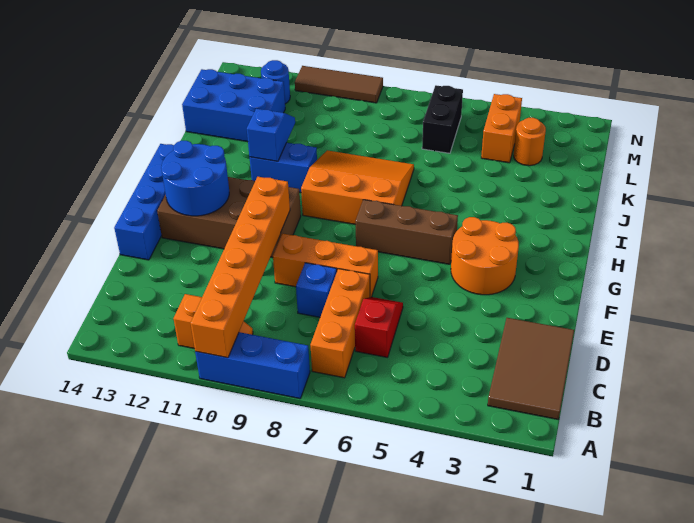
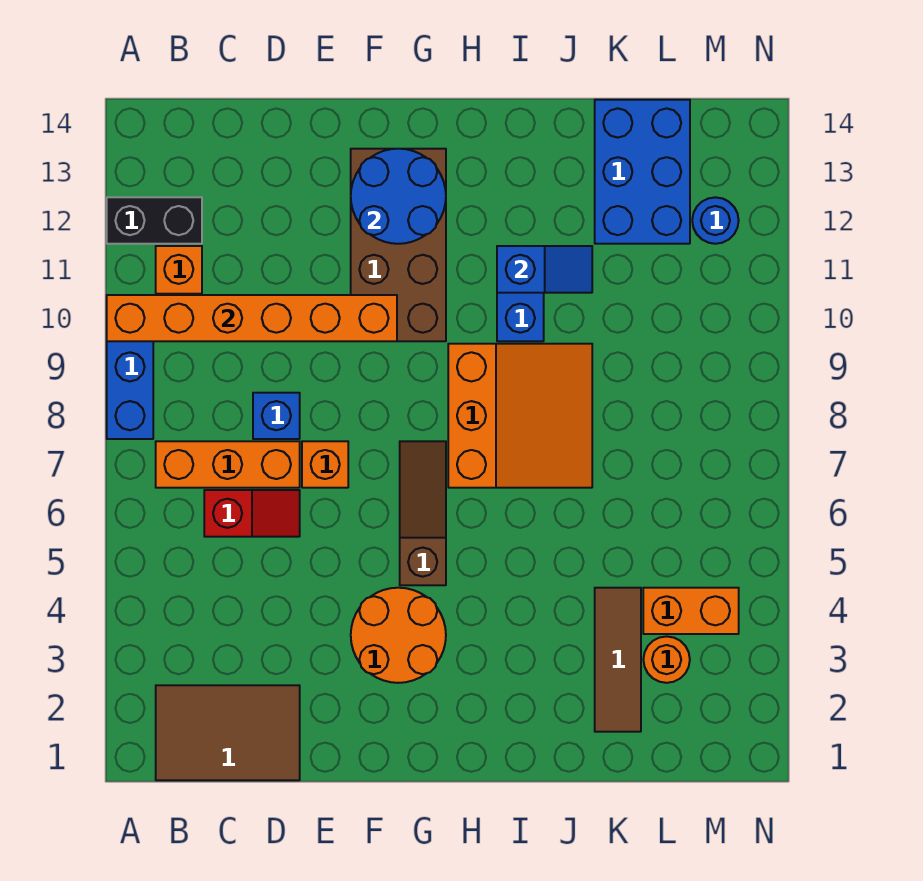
orange brick E7:E9 level 1 -> orange brick E7 level 1
blue brick E14:H14 level 1 -> none
brown brick G5:G7 level 1 -> brown slope G5:G7 level 1 top 5
black brick L6:M6 level 1 -> black brick A12:B12 level 1
brown tile N9:N11 level 1 -> brown tile K2:K4 level 1

